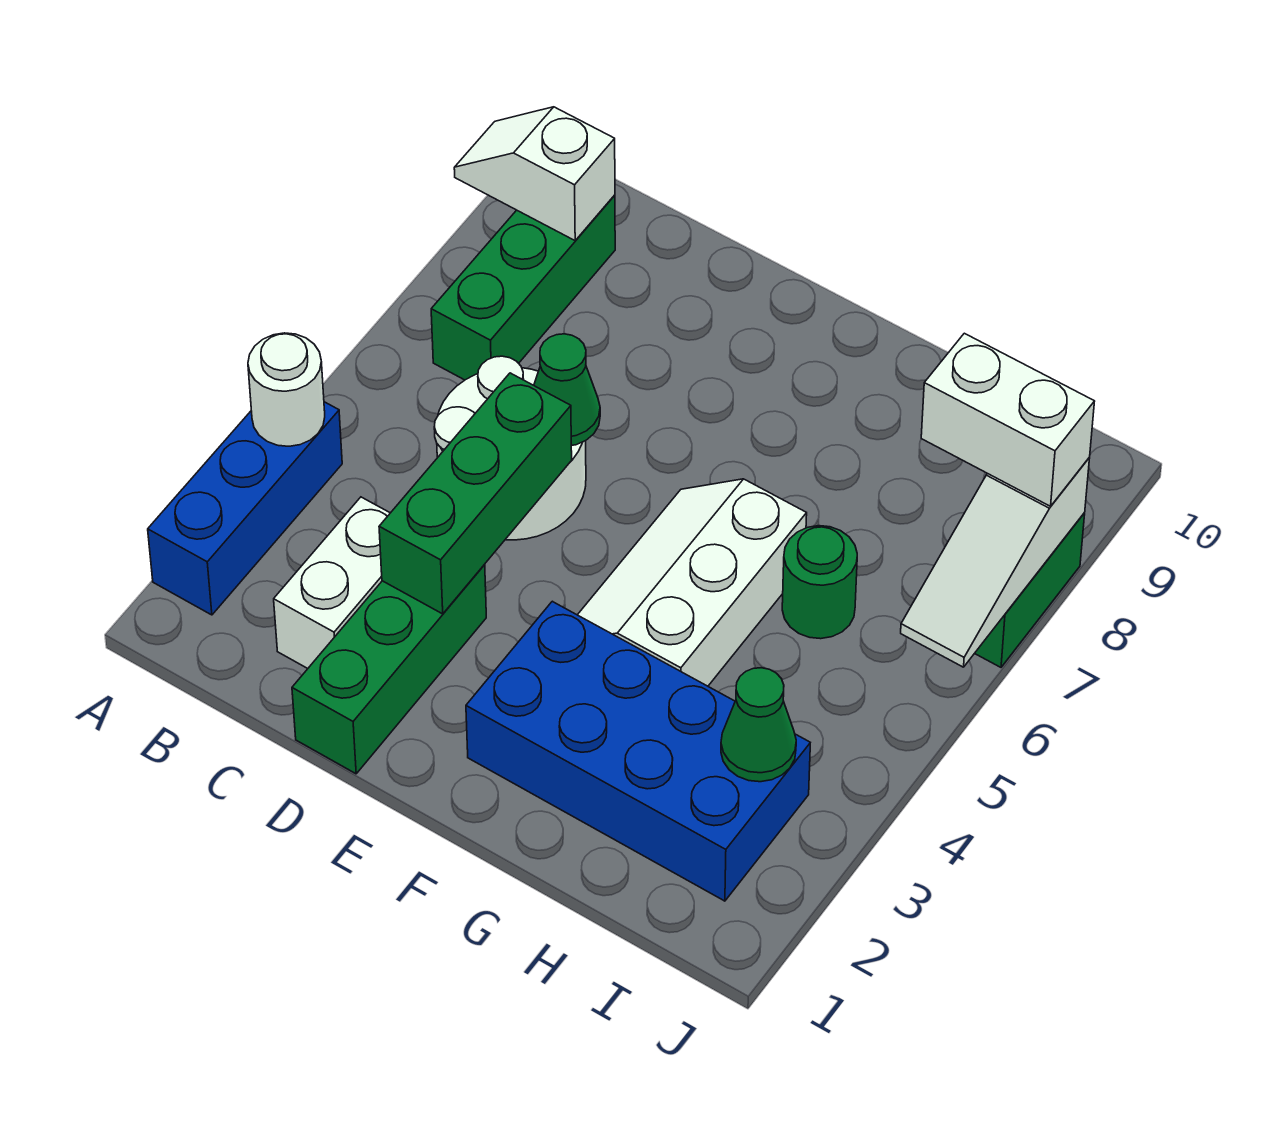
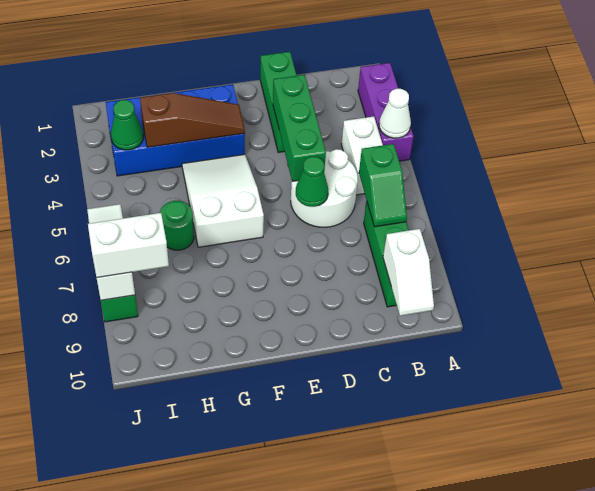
blue brick A2:A4 level 1 -> purple brick A2:A4 level 1
white round brick A4 level 2 -> white cone A4 level 2
white slope A9:B9 level 2 top B -> white slope B9:B10 level 2 top 9
none -> green slope B6:B7 level 2 top 6
white brick C2:C3 level 1 -> white brick B4:B5 level 1
none -> brown slope F3:H3 level 2 top H
white slope F4:G6 level 1 top G -> white slope F4:G6 level 1 top 6

